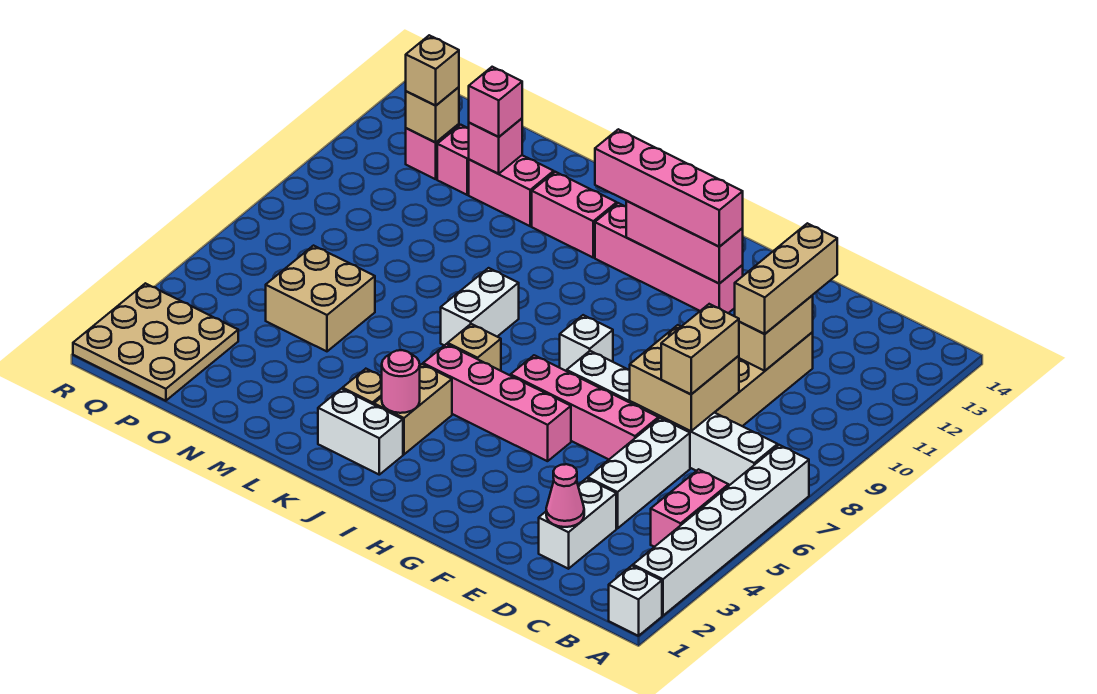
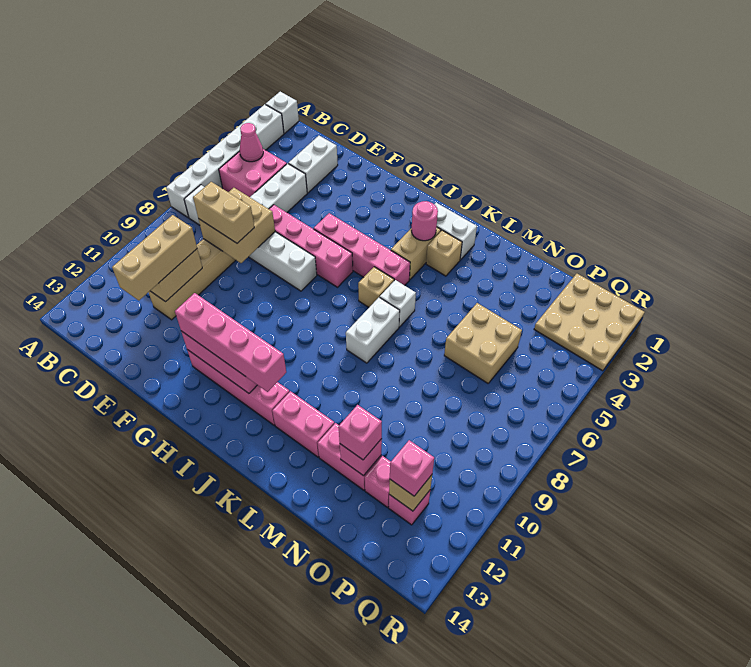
pink brick B4:B5 level 1 -> pink brick B4:C5 level 1
pink cone D2 level 2 -> pink cone B4 level 2
tan brick D7:D8 level 3 -> tan brick D8:E8 level 3
white brick H8 level 1 -> white brick K6 level 1
tan brick P12 level 3 -> pink brick P12 level 3

